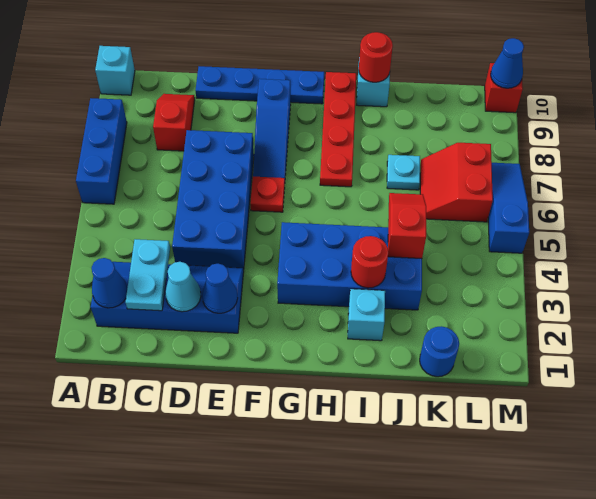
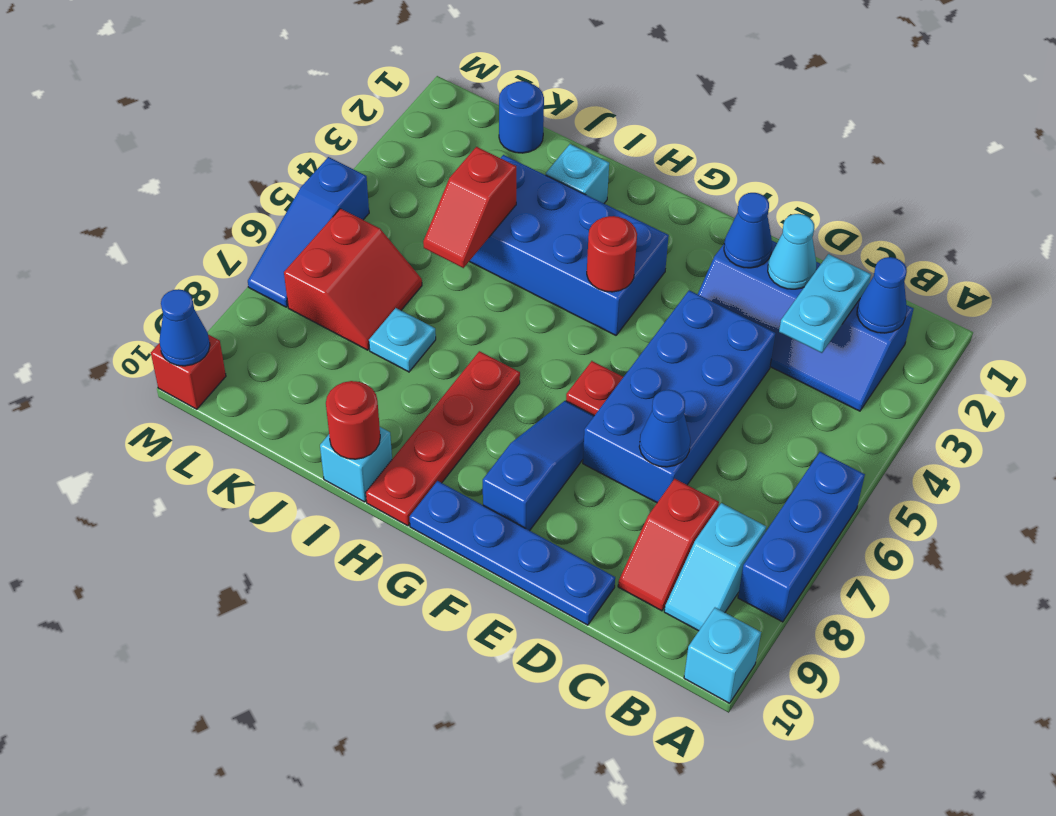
none -> cyan slope B8:B9 level 1 top 8
none -> blue cone D7 level 2
red round brick I3 level 2 -> red round brick G4 level 2

